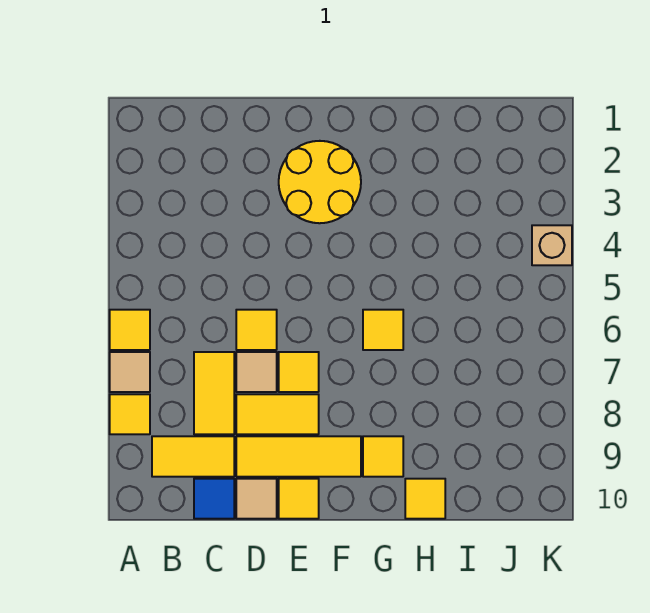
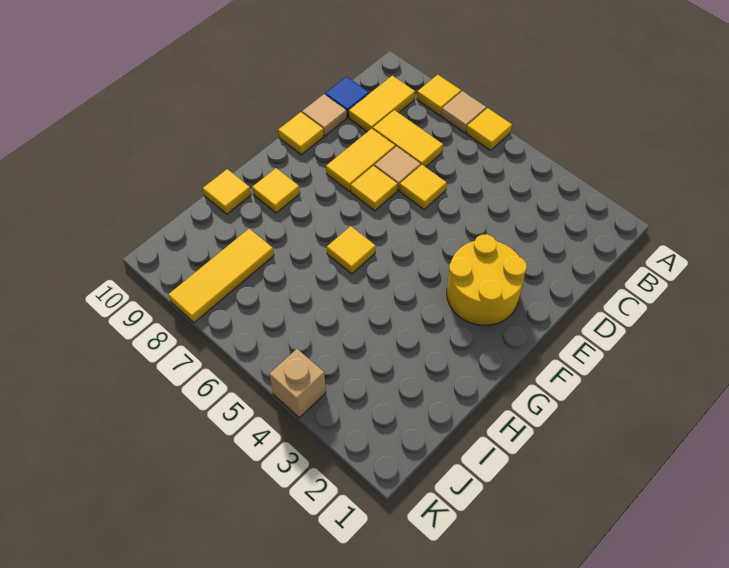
yellow tile D9:F9 level 1 -> yellow tile I8:K8 level 1

